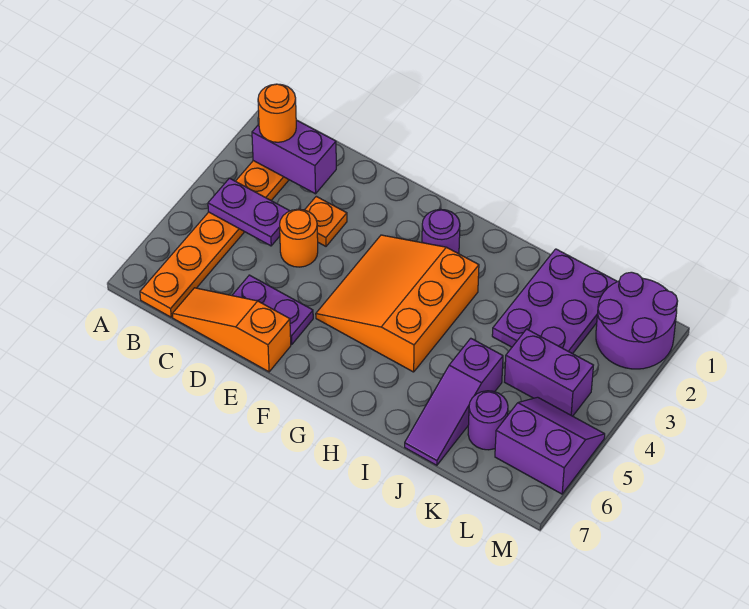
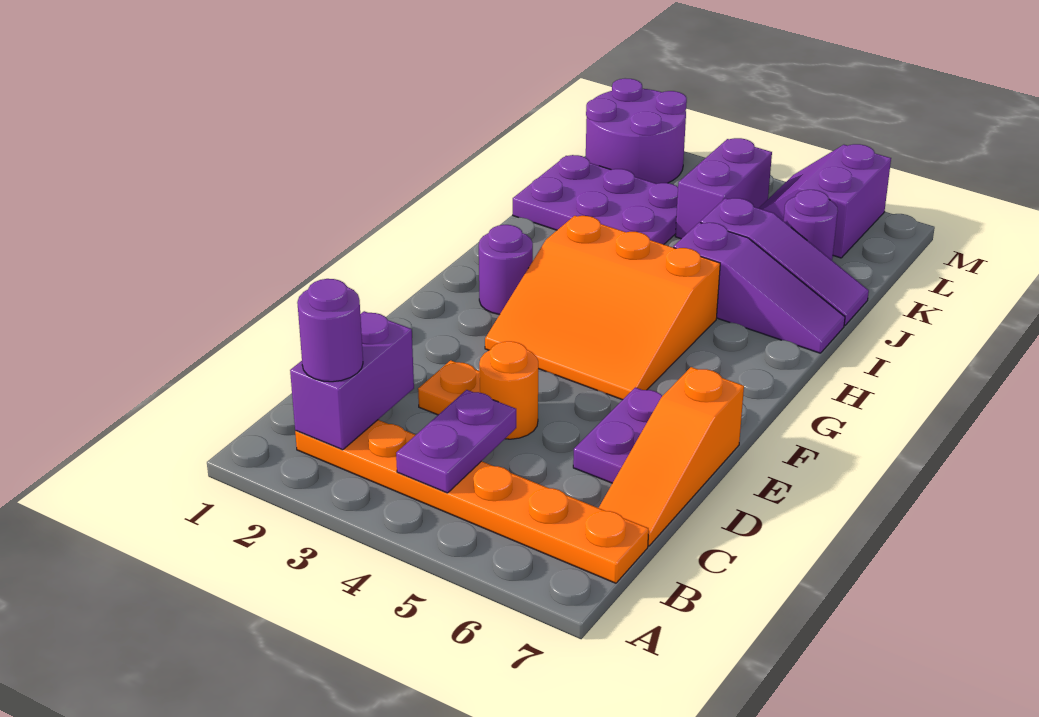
orange round brick B2 level 3 -> purple round brick B2 level 3
none -> purple slope I5:I7 level 1 top 5

